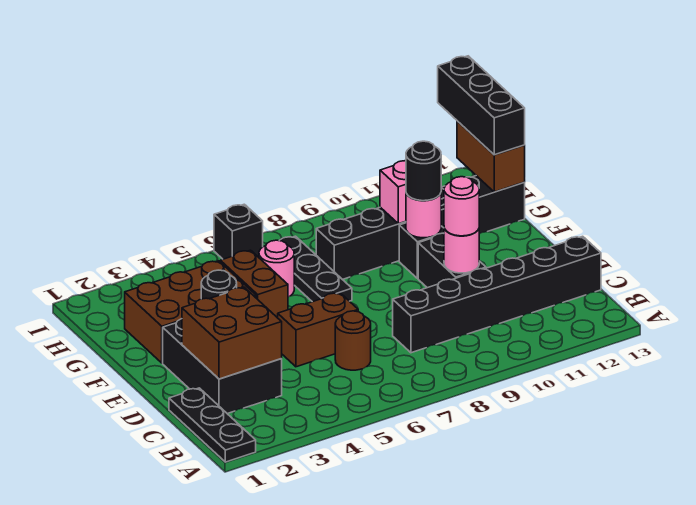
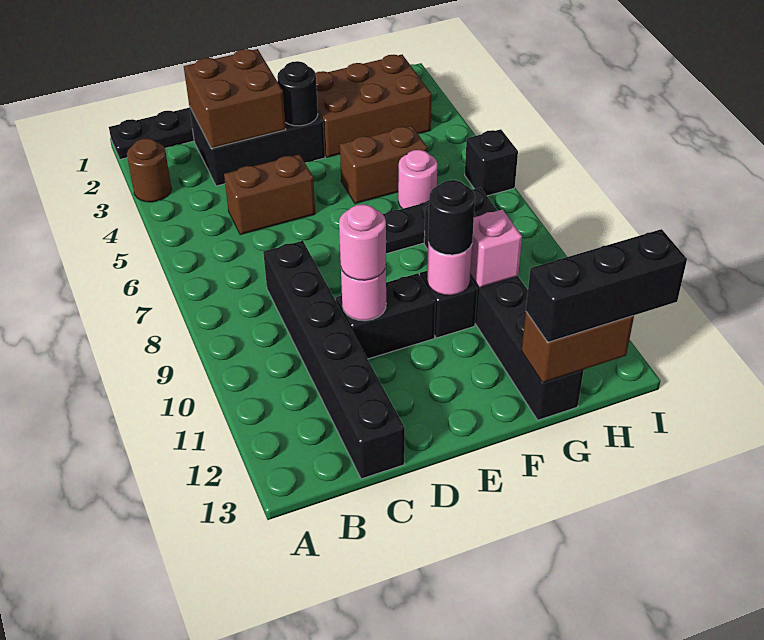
brown round brick C6 level 1 -> brown round brick A3 level 1
brown brick D5:D6 level 1 -> brown brick C5:D5 level 1
brown brick F2:G4 level 1 -> brown brick F2:H3 level 1

